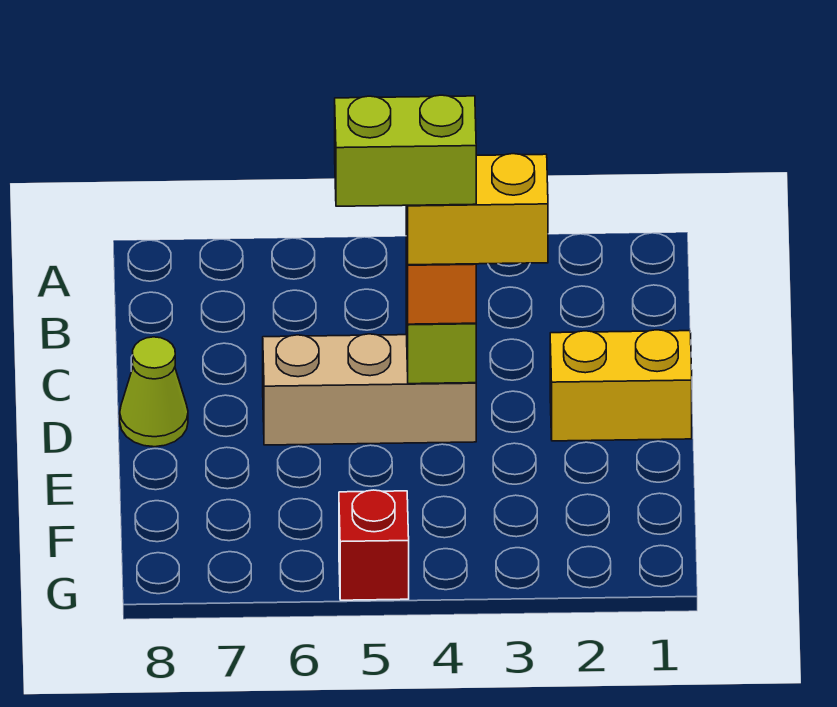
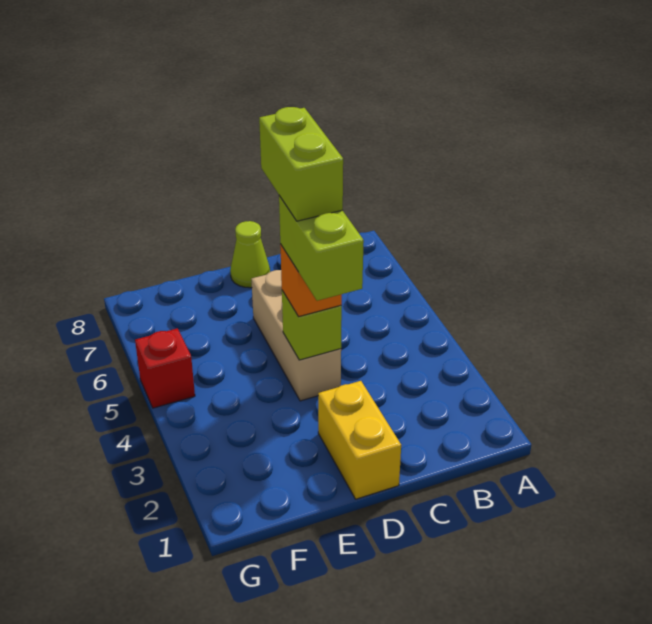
yellow brick D3:D4 level 4 -> lime brick D3:D4 level 4

